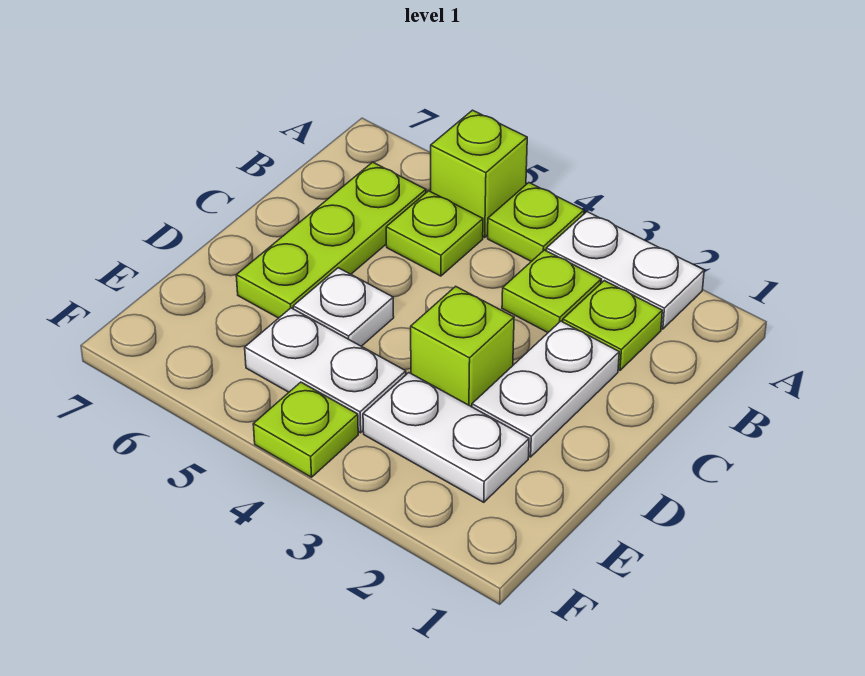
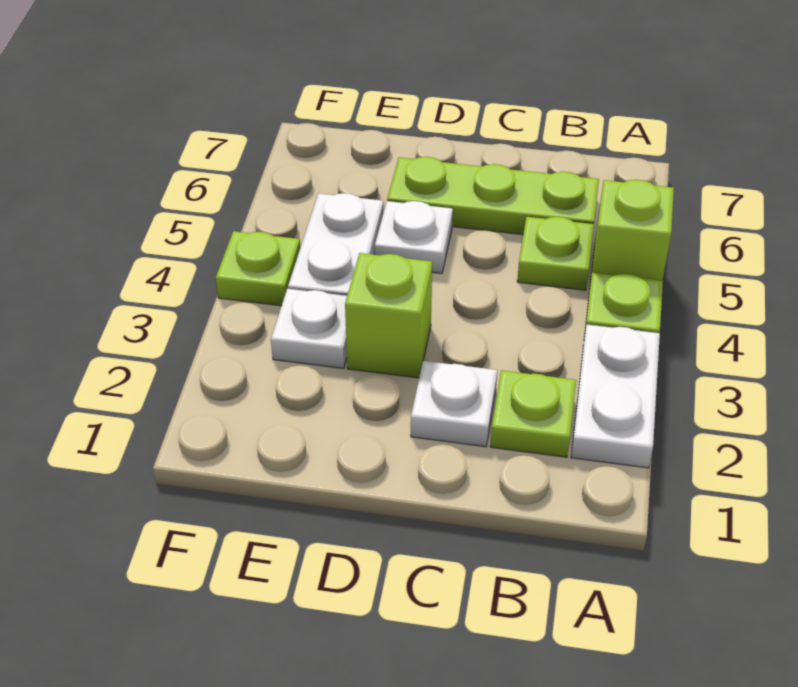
lime plate B3 level 1 -> none
white plate C2:D2 level 1 -> white plate C2 level 1
white plate E2:E3 level 1 -> white plate E3 level 1

